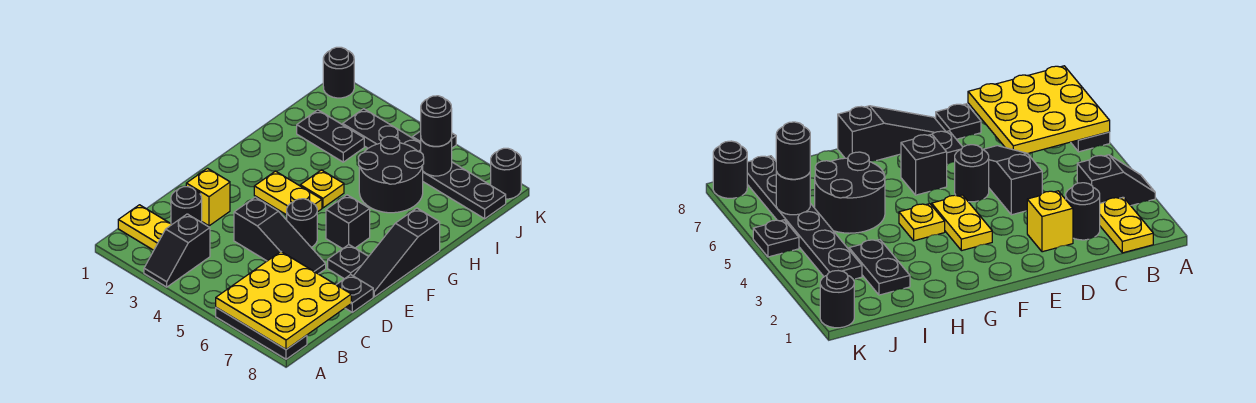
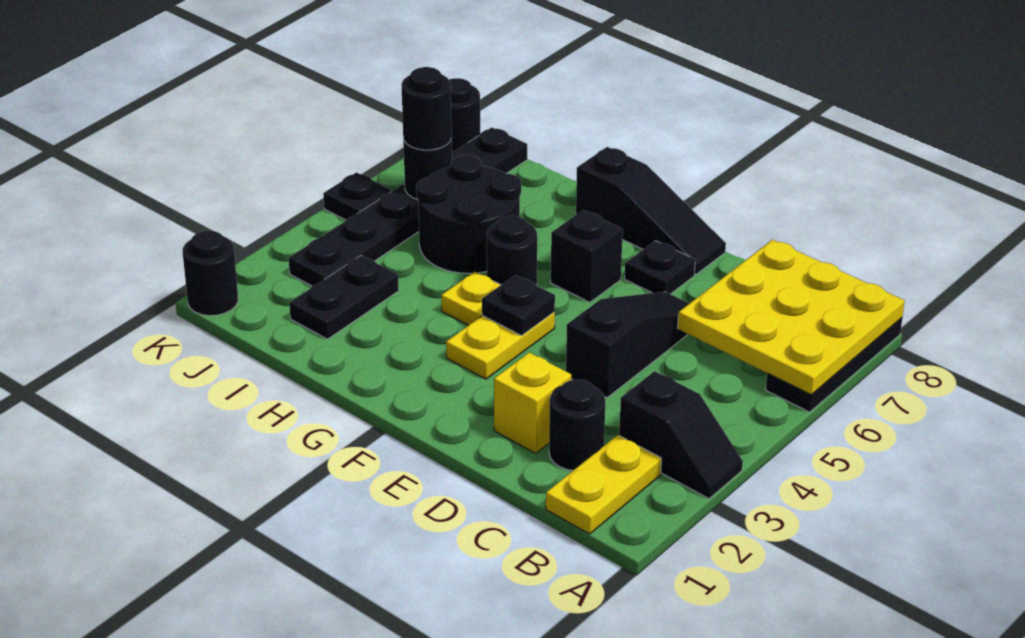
black plate D8 level 1 -> black plate F4 level 2
black round brick E5 level 1 -> black round brick G5 level 1

